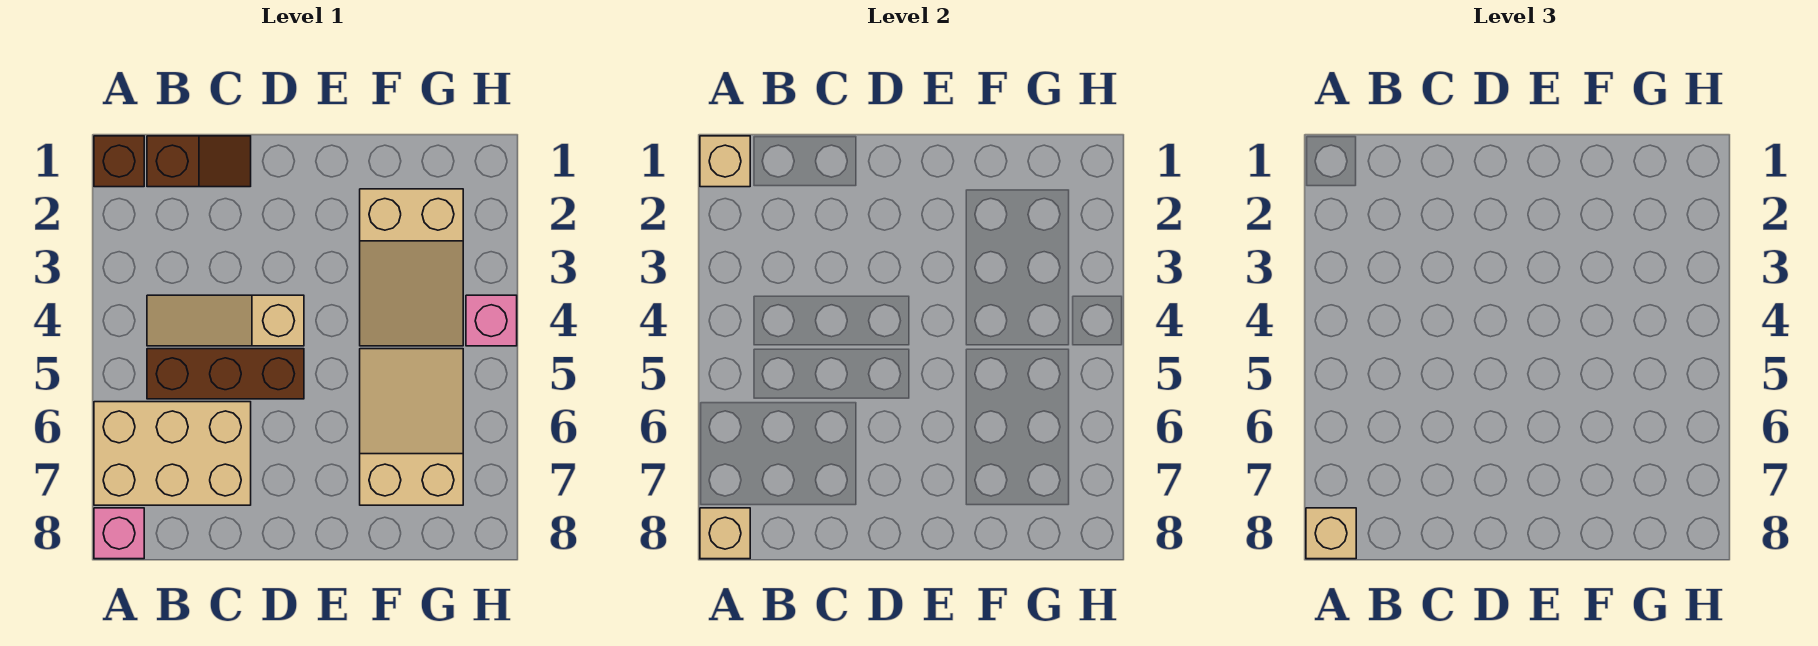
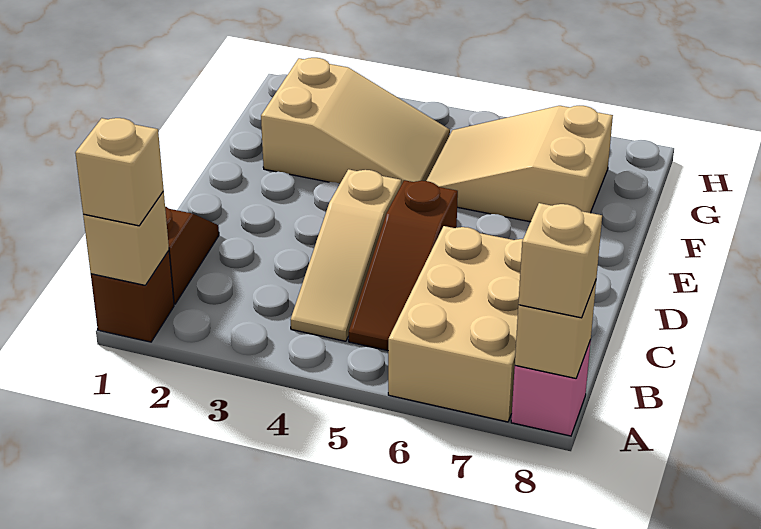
none -> tan brick A1 level 3
brown brick B5:D5 level 1 -> brown slope B5:D5 level 1 top D
pink brick H4 level 1 -> none

